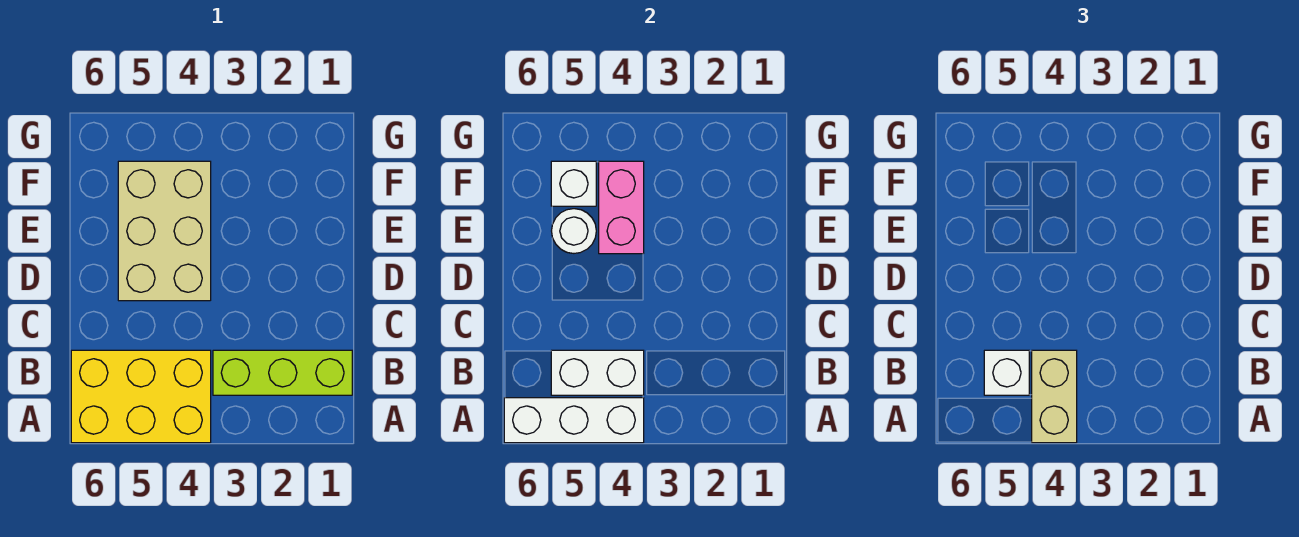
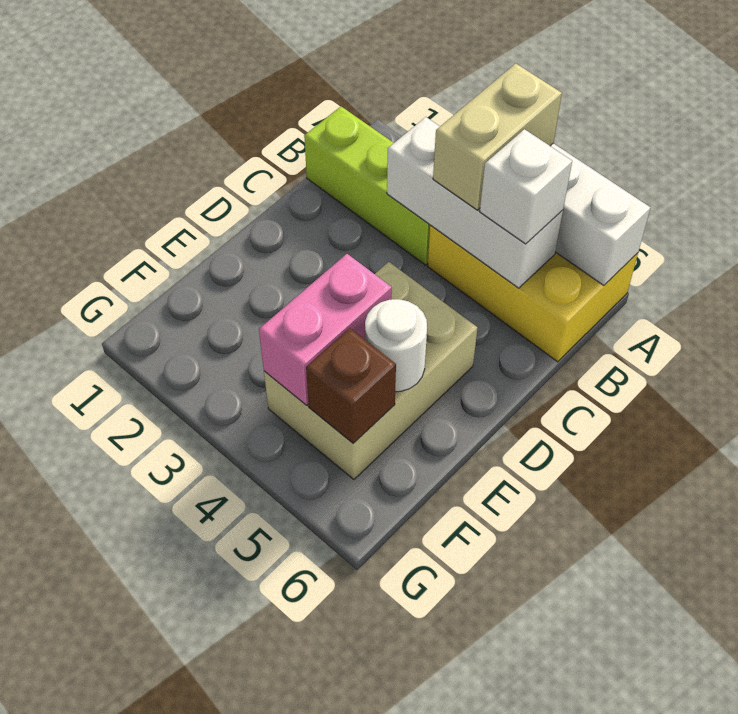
white brick B4:B5 level 2 -> white brick B3:B5 level 2
white brick F5 level 2 -> brown brick F5 level 2

